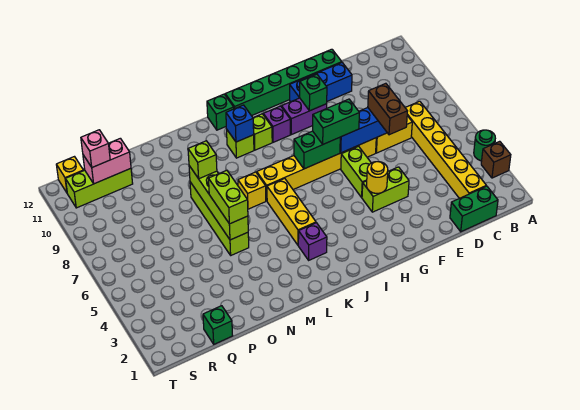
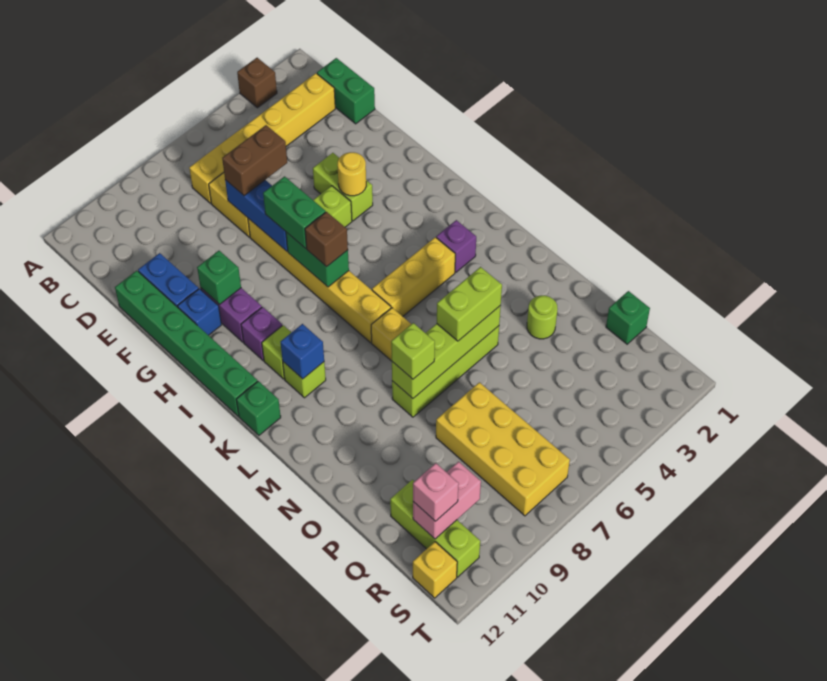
green round brick A4 level 1 -> none
none -> brown brick I7 level 3
none -> lime round brick O3 level 1
none -> yellow brick P7:S8 level 1
pink brick Q11:R11 level 2 -> pink brick R10:R11 level 2

